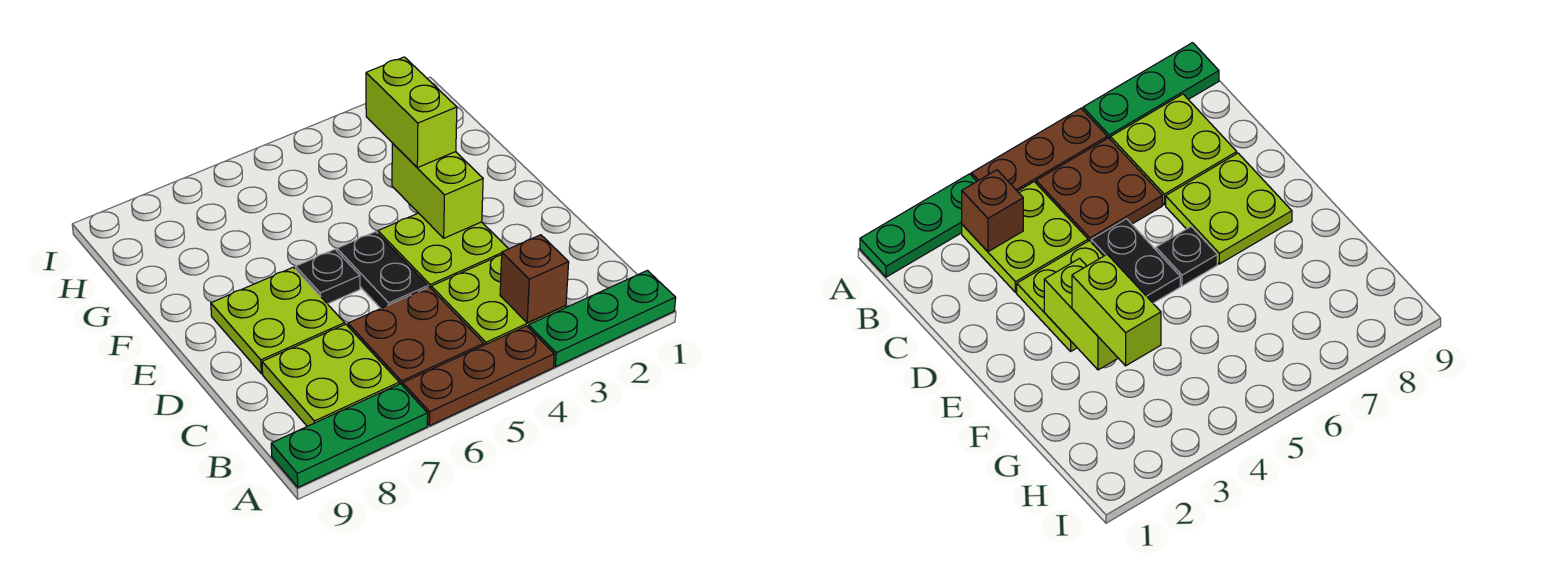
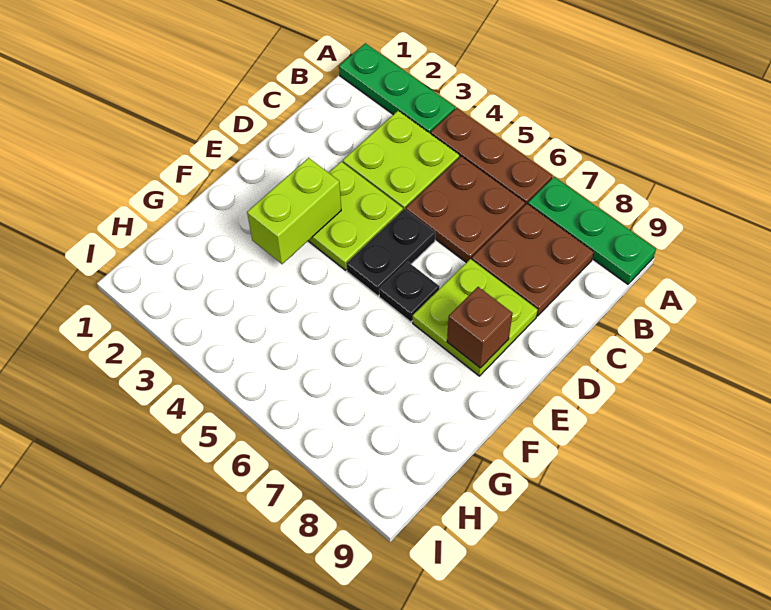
brown brick B3 level 2 -> brown brick E8 level 2
lime plate B7:C8 level 1 -> brown plate B7:C8 level 1
lime brick F3:G3 level 3 -> none

